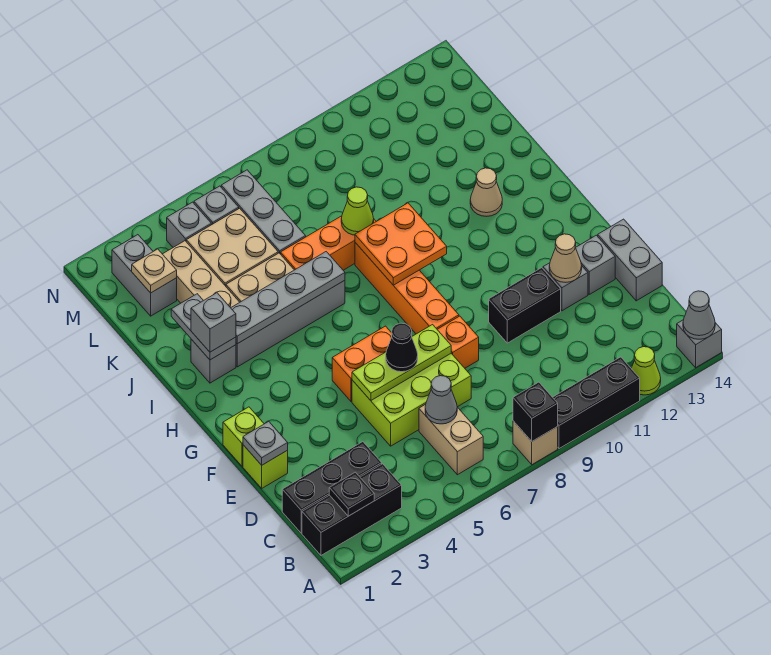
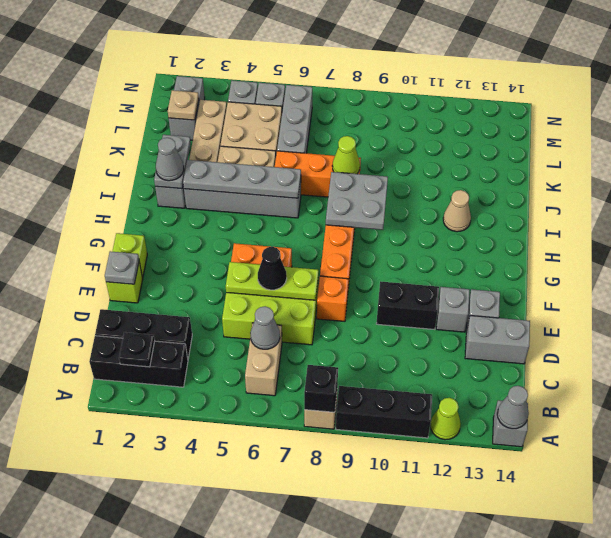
grey brick D14:E14 level 1 -> grey brick D13:D14 level 1
tan cone E12 level 2 -> none
orange plate H8:I9 level 2 -> grey plate H8:I9 level 2
grey brick I2 level 3 -> grey cone I2 level 3

